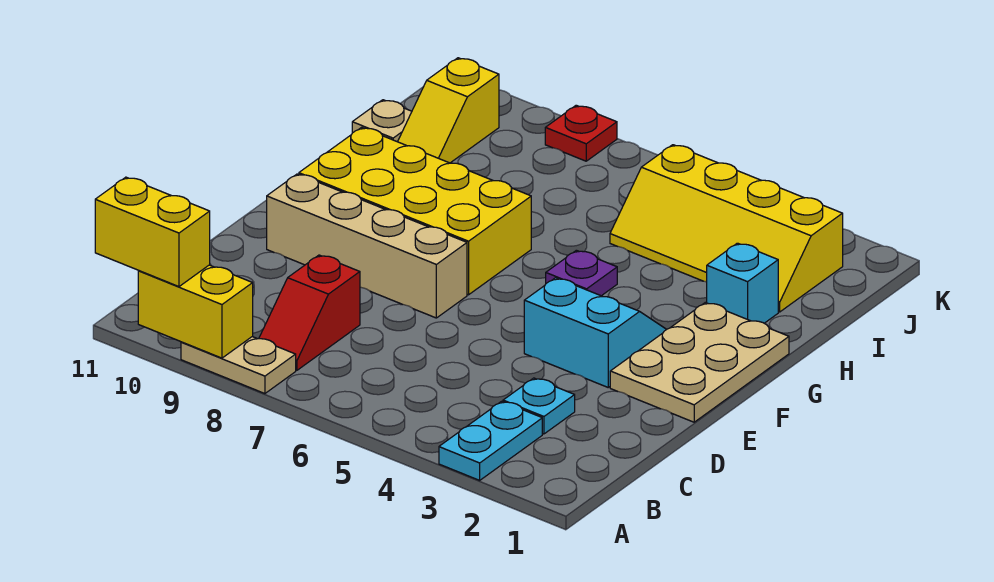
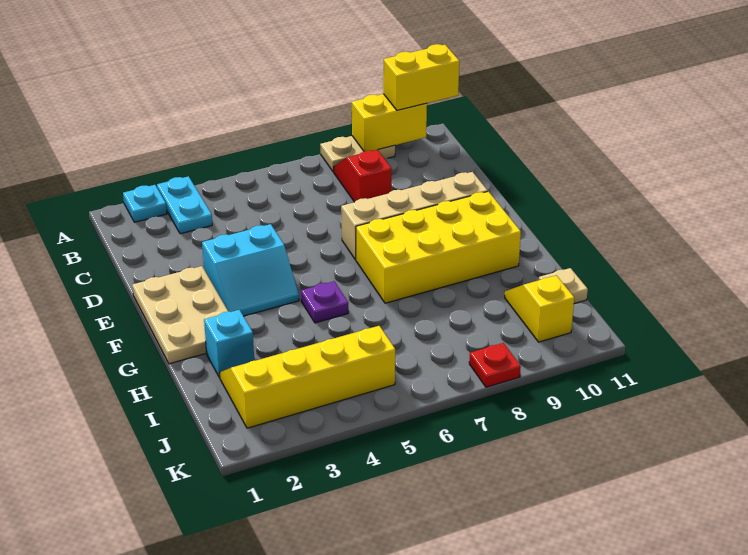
cyan plate C3 level 1 -> cyan plate A2 level 1

